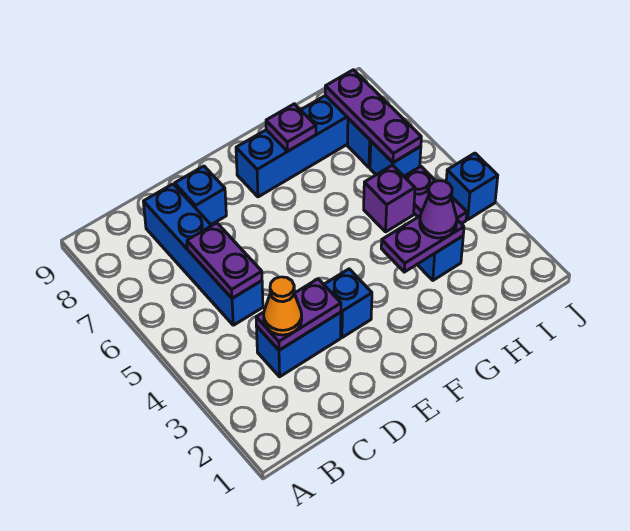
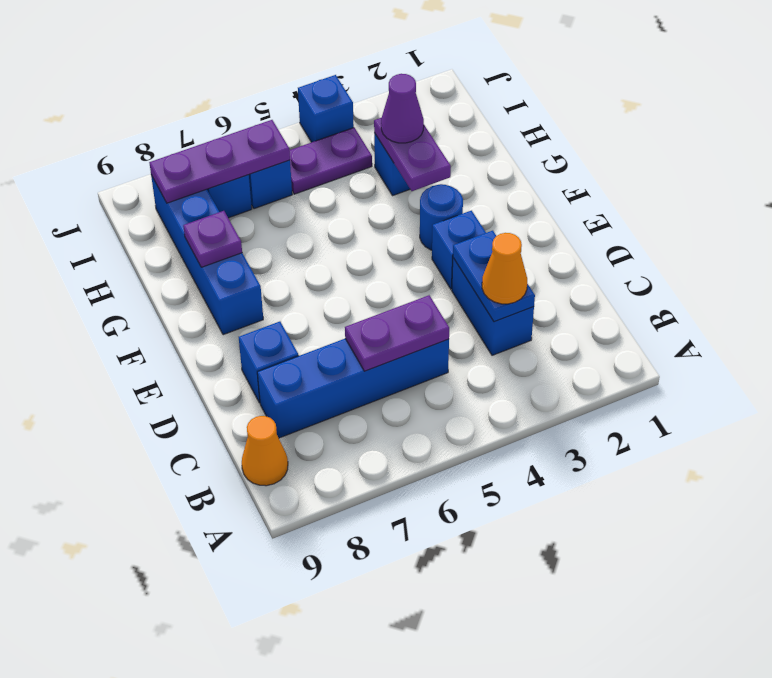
none -> orange cone B9 level 1
purple plate C3:D3 level 2 -> blue plate C3:D3 level 2
none -> blue round brick F3 level 1
purple brick H5 level 1 -> none

